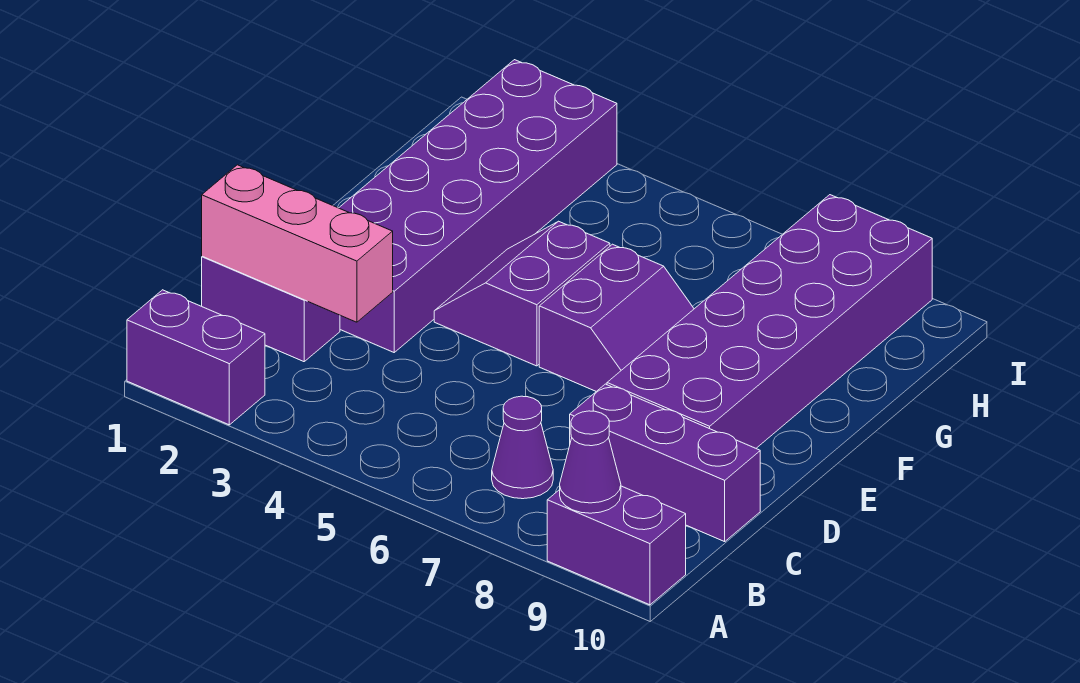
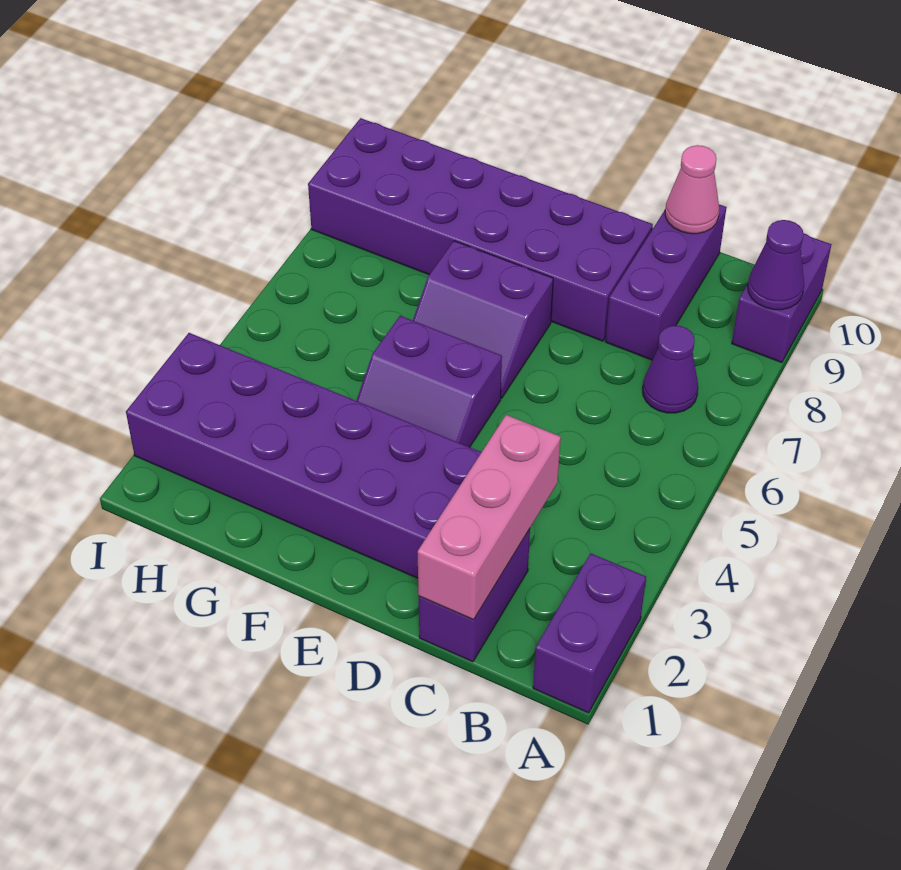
none -> pink cone C10 level 2
purple slope E6:F7 level 1 top 6 -> purple slope E6:F7 level 1 top 7

